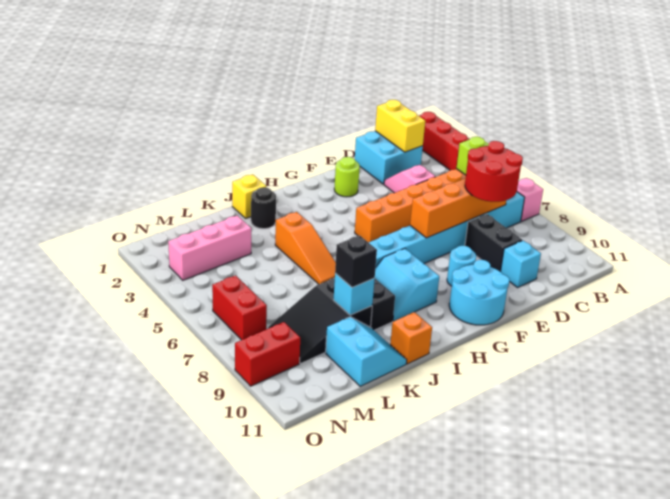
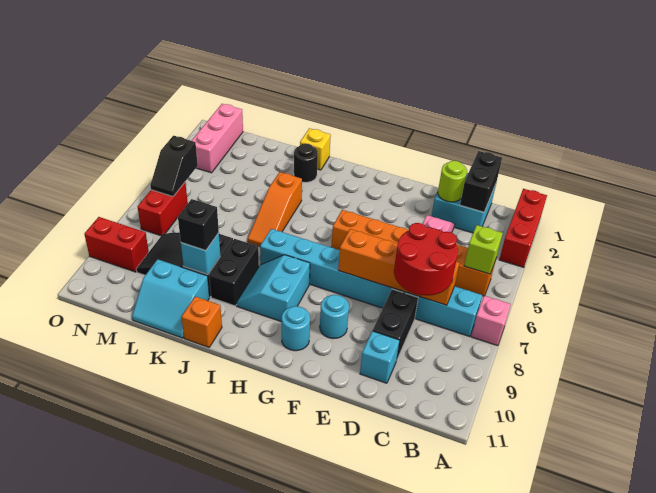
yellow brick C1:C2 level 2 -> black brick C1:C2 level 2
lime round brick F2 level 1 -> lime round brick D2 level 2
cyan round brick F10:G11 level 1 -> cyan round brick G10 level 1
cyan slope K10:L11 level 1 top L -> cyan slope K10:L11 level 1 top 10
pink brick L3:N3 level 1 -> pink brick N1:N3 level 1
none -> black slope N5:N6 level 2 top 5

